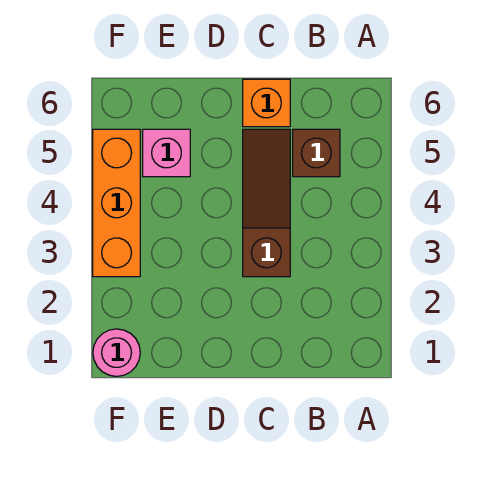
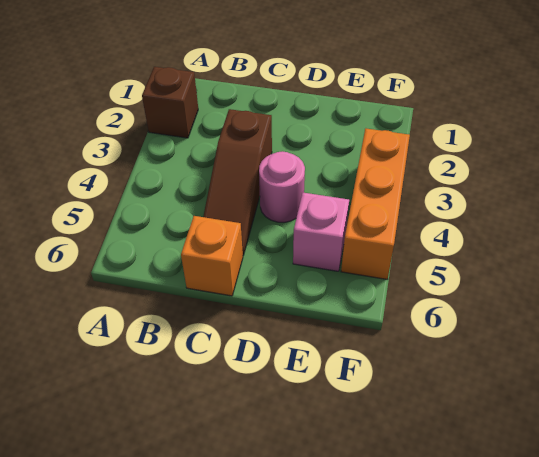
brown brick B5 level 1 -> brown brick A2 level 1
pink round brick F1 level 1 -> pink round brick D4 level 1

